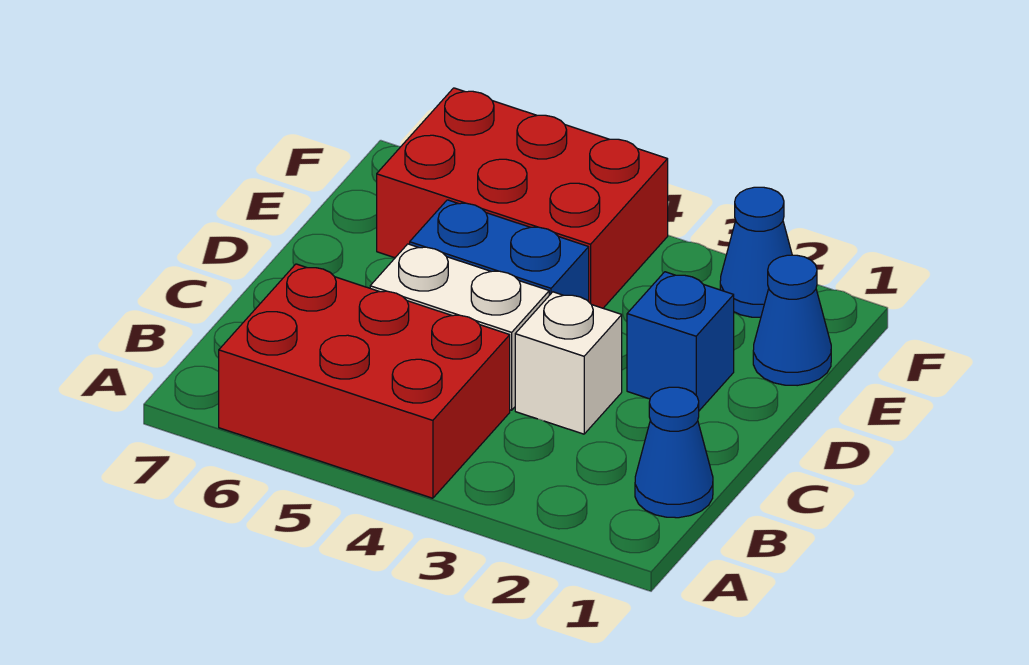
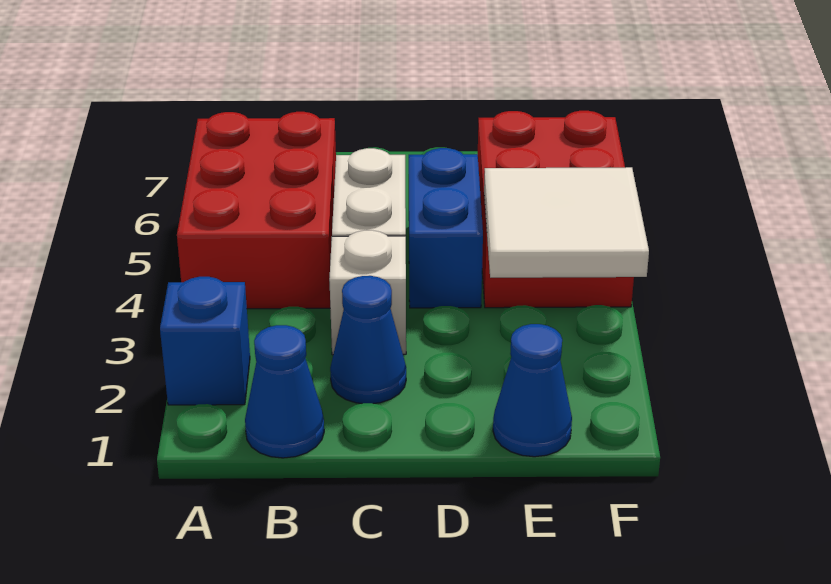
blue brick D2 level 1 -> blue brick A2 level 1
none -> white tile E3:F4 level 2
blue cone F2 level 1 -> blue cone C2 level 1

